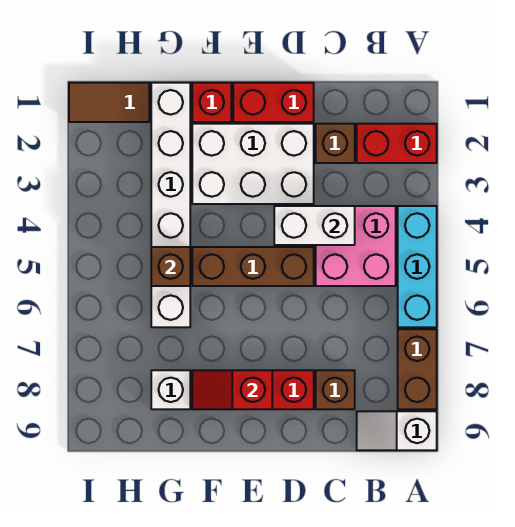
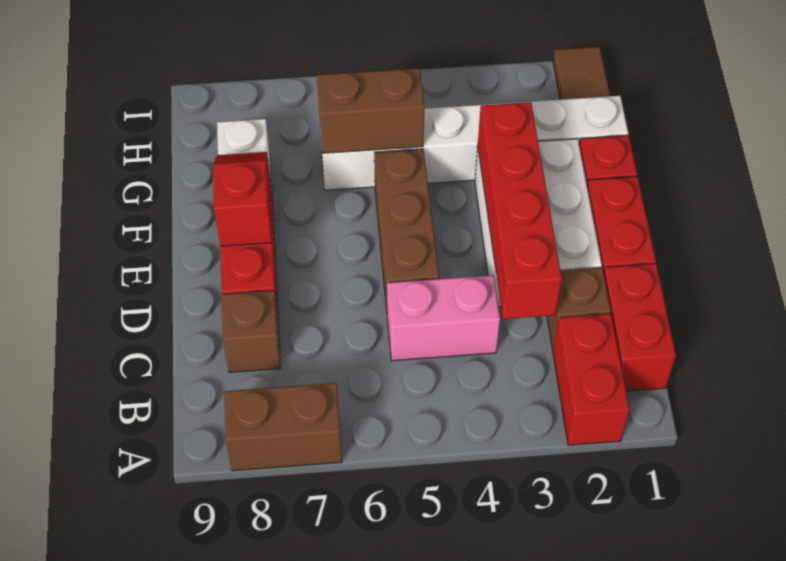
cyan brick A4:A6 level 1 -> none
white slope A9:B9 level 1 top A -> none
none -> red brick B1:C1 level 1
pink brick B4:C5 level 1 -> pink brick C4:C5 level 1
none -> red brick C3:F3 level 2
white brick C4:D4 level 2 -> none
brown brick G5 level 2 -> brown brick G5:G6 level 2

